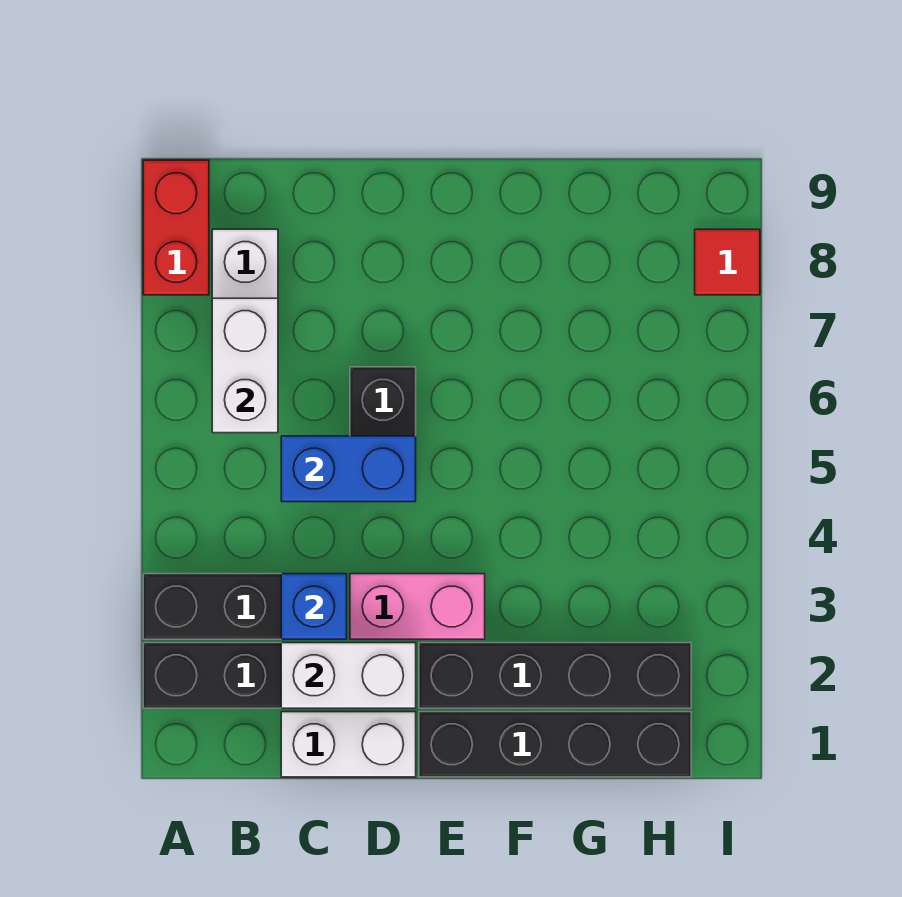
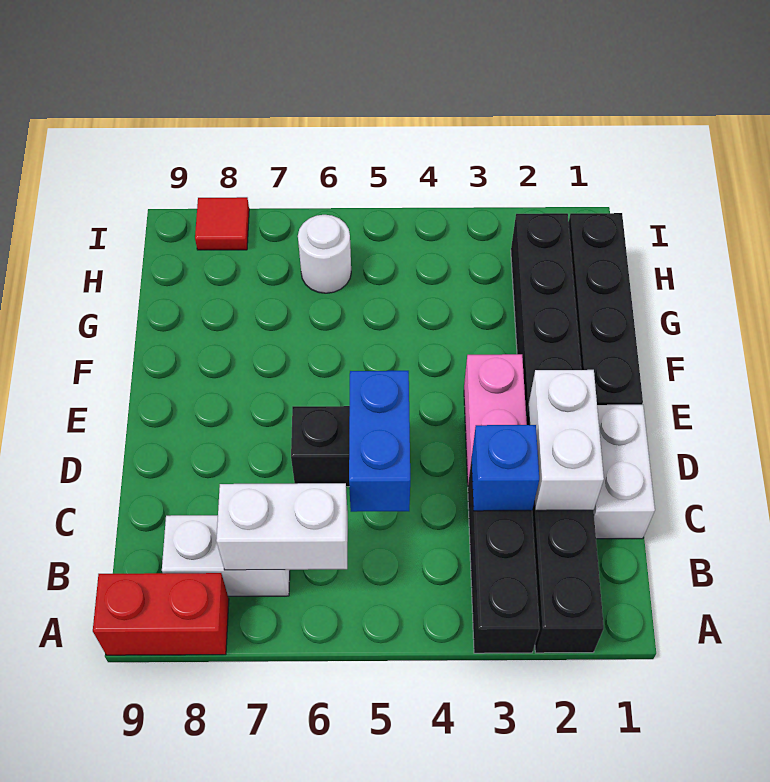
none -> white round brick H6 level 1

